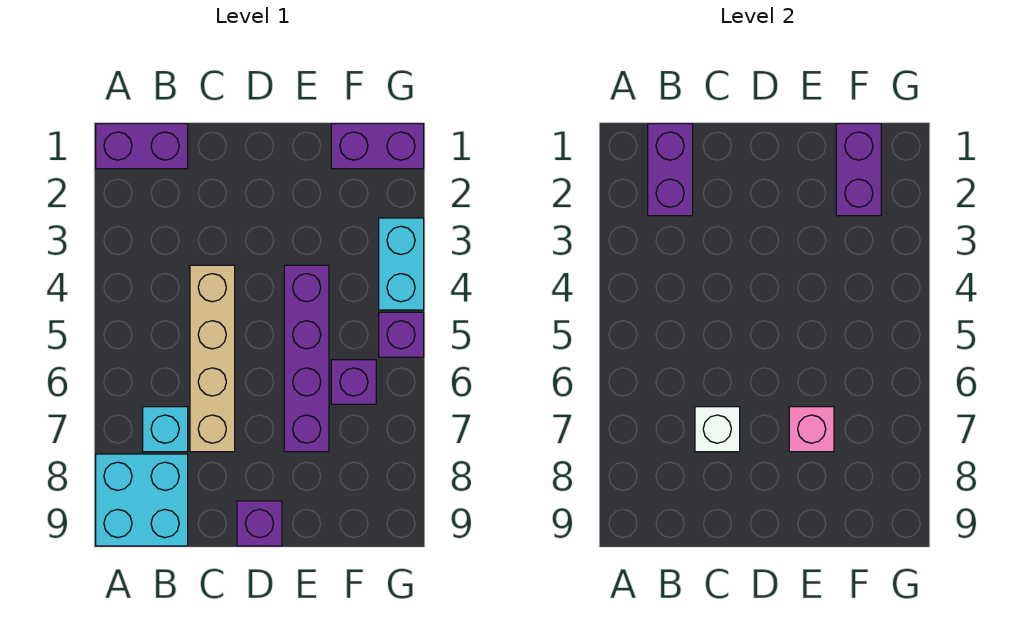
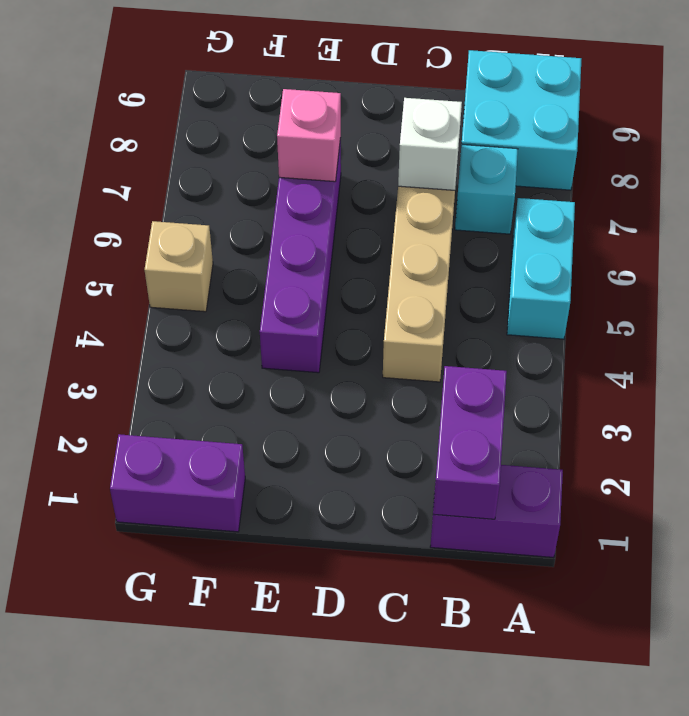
purple brick D9 level 1 -> none
purple brick F1:F2 level 2 -> none
purple brick F6 level 1 -> none
cyan brick G3:G4 level 1 -> cyan brick A5:A6 level 1
purple brick G5 level 1 -> tan brick G5 level 1

